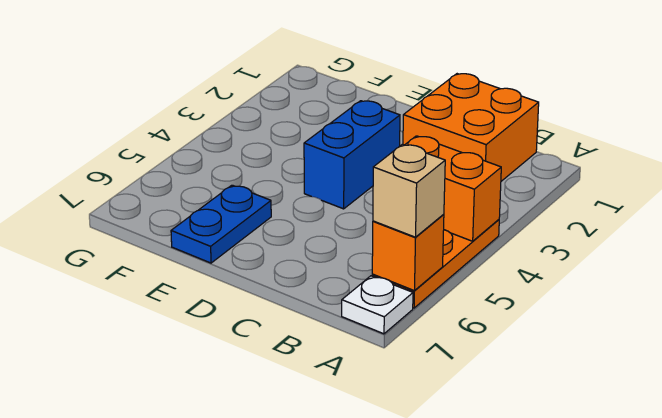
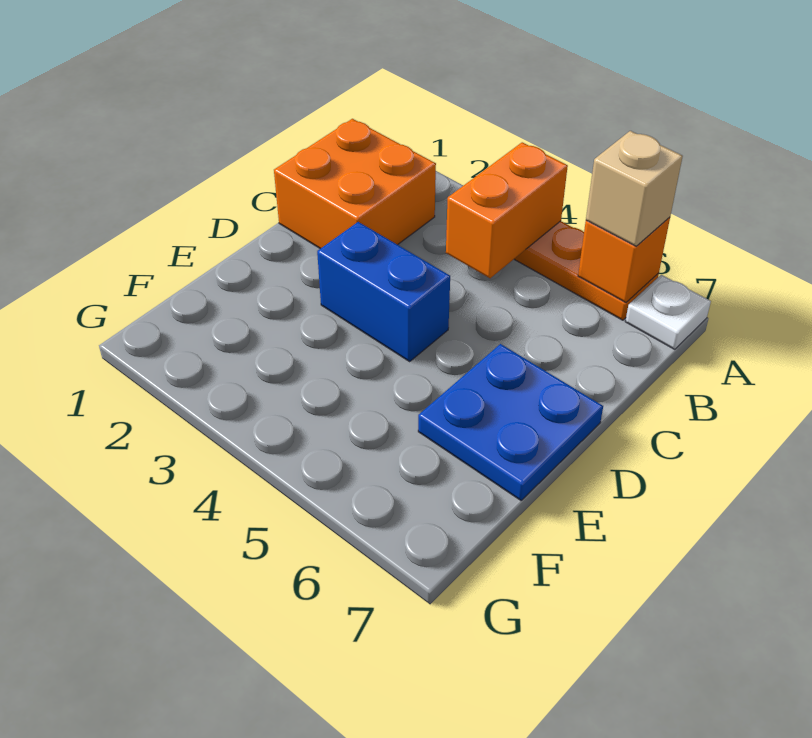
blue plate E6:E7 level 1 -> blue plate D6:E7 level 1

